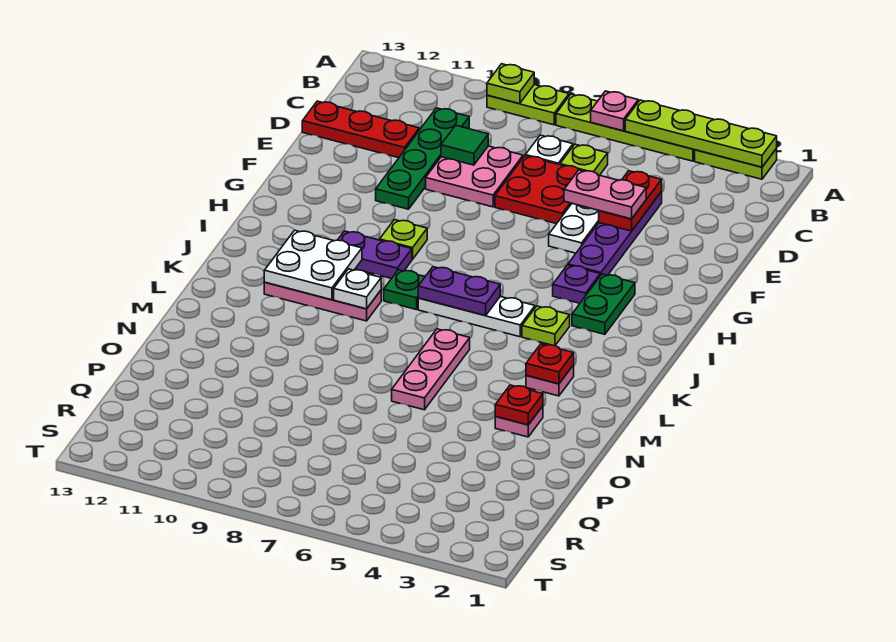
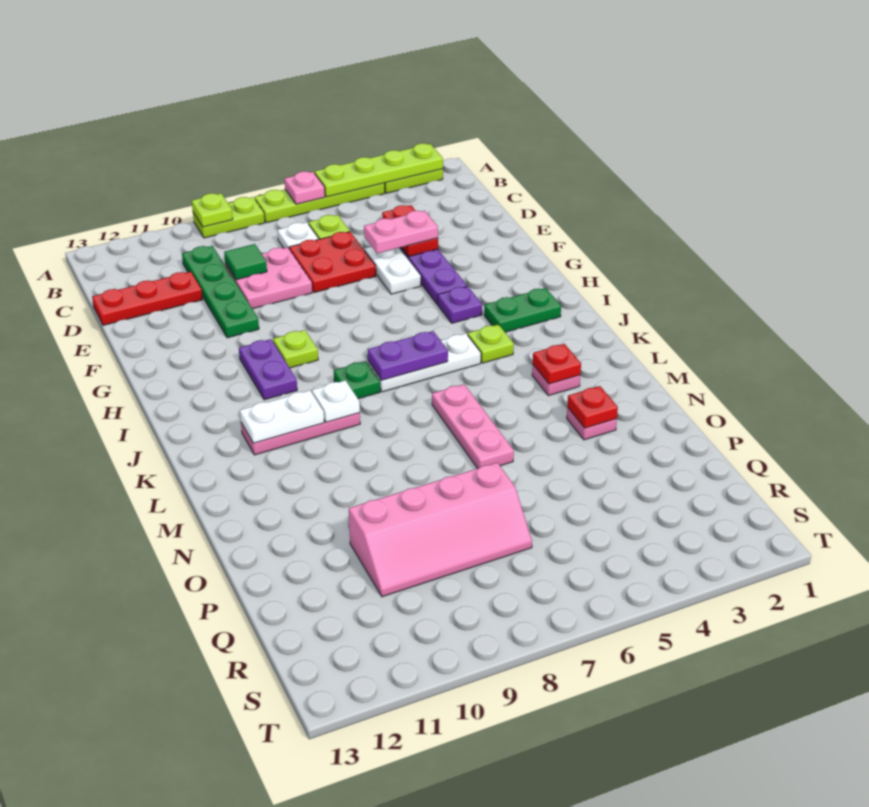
green plate H3:I3 level 1 -> green plate I2:I3 level 1
purple plate I9:I10 level 1 -> purple plate H10:I10 level 1
white plate J10:K11 level 2 -> white plate K10:K11 level 2
none -> pink slope P7:Q10 level 1 top P

